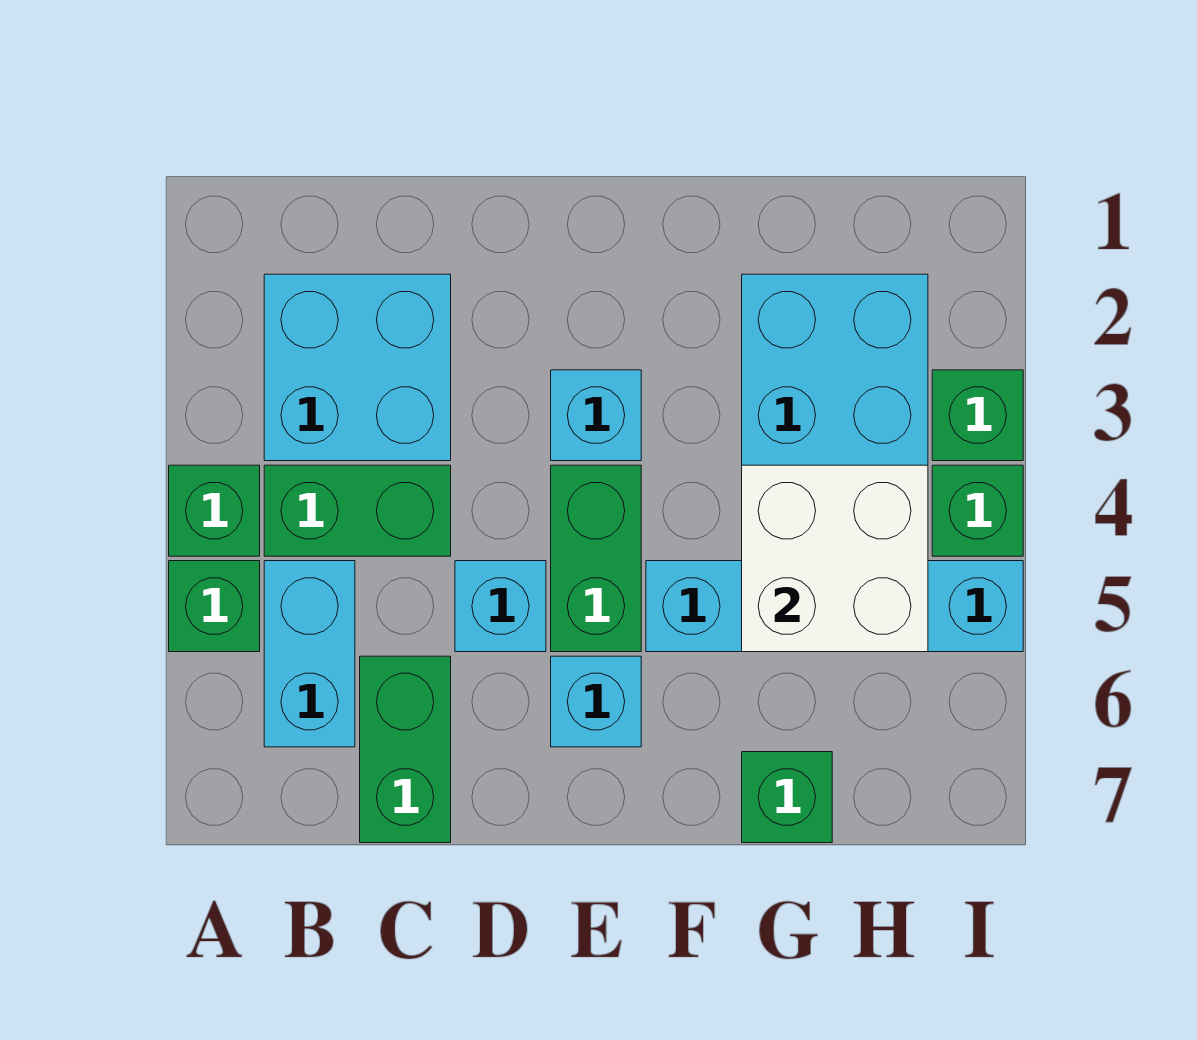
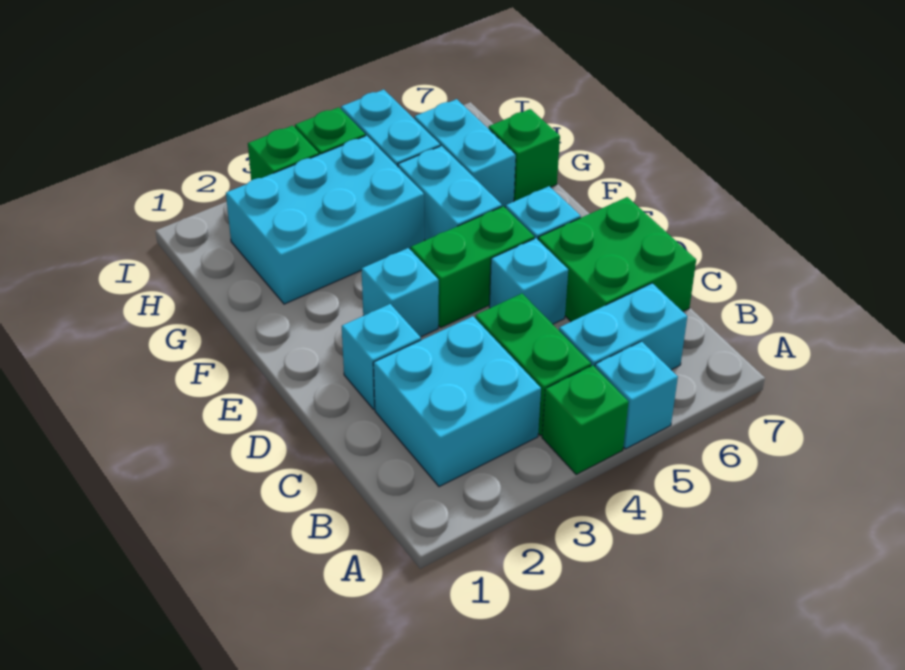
green brick A5 level 1 -> cyan brick A5 level 1
green brick C6:C7 level 1 -> green brick C6:D7 level 1
none -> cyan brick D2 level 1
white brick G4:H5 level 2 -> none
none -> cyan brick G6:H6 level 1

